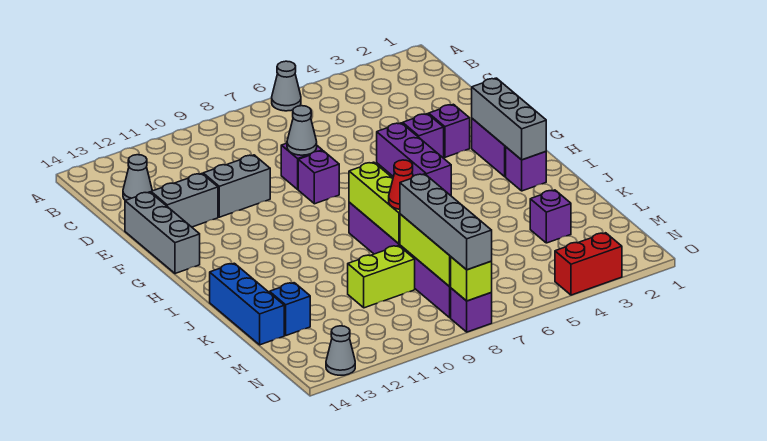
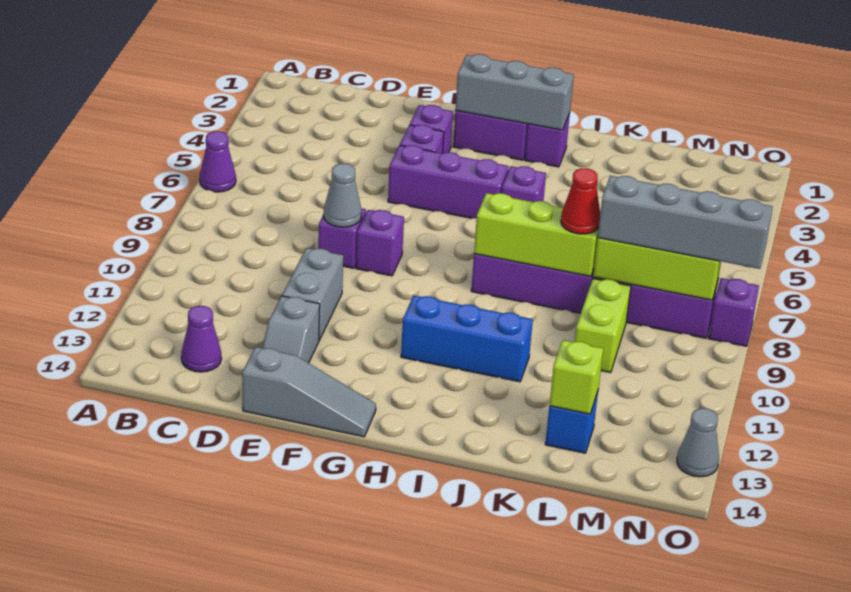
grey cone A6 level 1 -> purple cone A6 level 1
grey cone C13 level 1 -> purple cone C13 level 1
grey brick E12:E13 level 1 -> grey slope E12:E13 level 1 top 12
grey brick E14:G14 level 1 -> grey slope E14:G14 level 1 top E
blue brick J14:L14 level 1 -> blue brick H11:J11 level 1
purple brick L3 level 1 -> purple brick I5 level 1
red brick O3:O4 level 1 -> none
lime brick O8 level 2 -> lime brick L13 level 2

